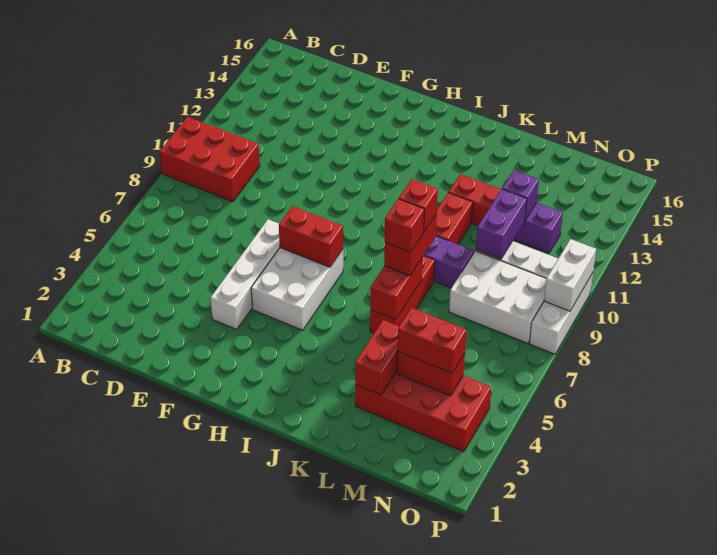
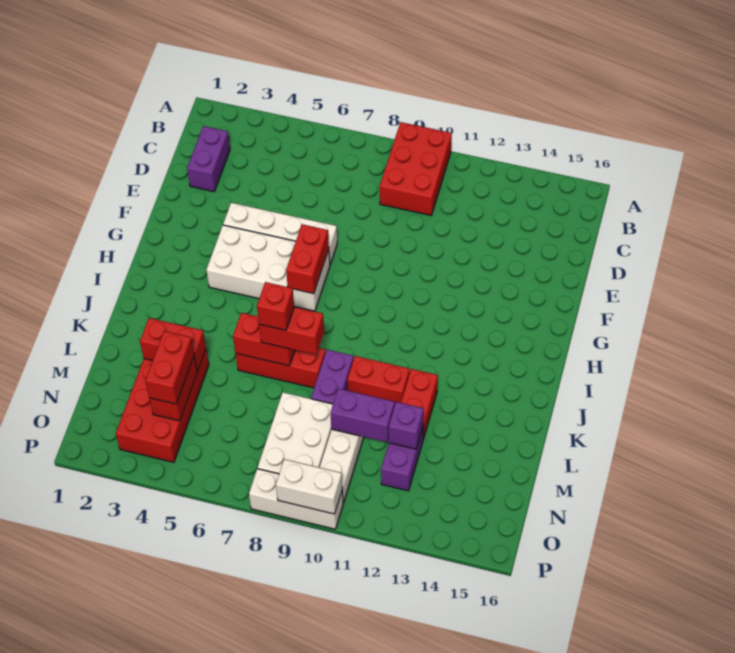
none -> purple brick C2:D2 level 1
white brick G5:H7 level 1 -> white brick G4:H7 level 1
red brick K8 level 4 -> none

